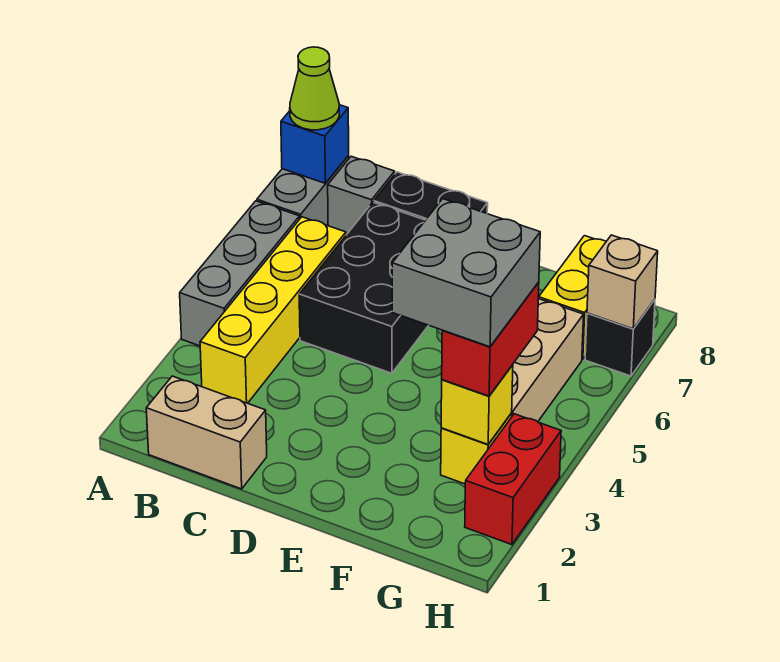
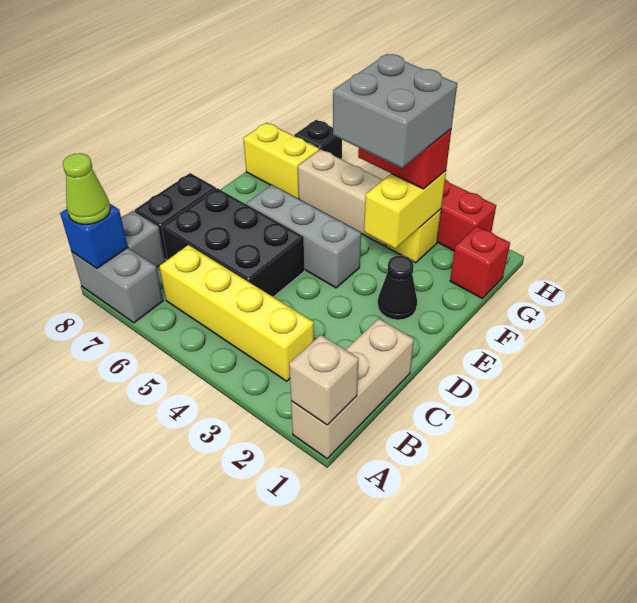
grey brick A4:A6 level 1 -> grey brick E4:E6 level 1
tan brick B1:C1 level 1 -> tan brick A1:C1 level 1
none -> black cone E2 level 1
none -> red brick G1 level 1
yellow brick G3 level 2 -> yellow brick F3:G3 level 2
tan brick H7 level 2 -> tan brick A1 level 2

